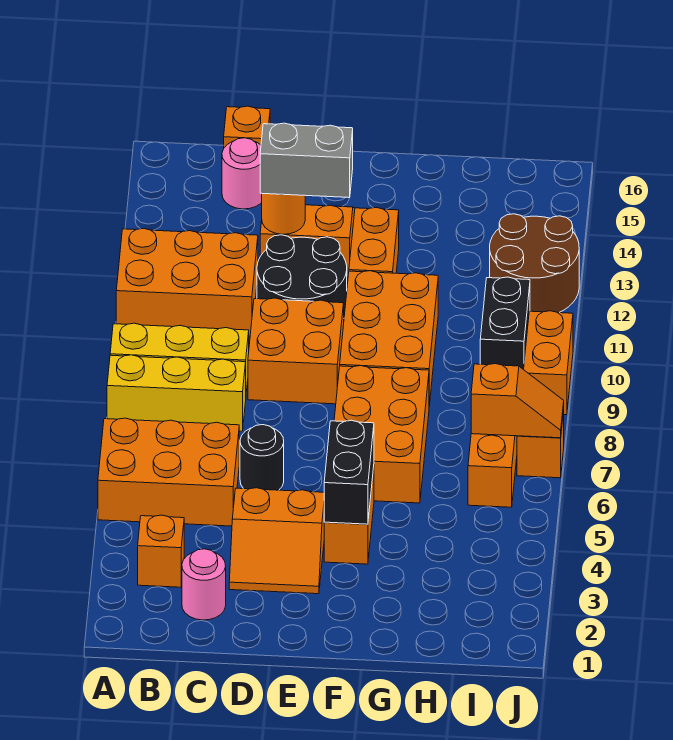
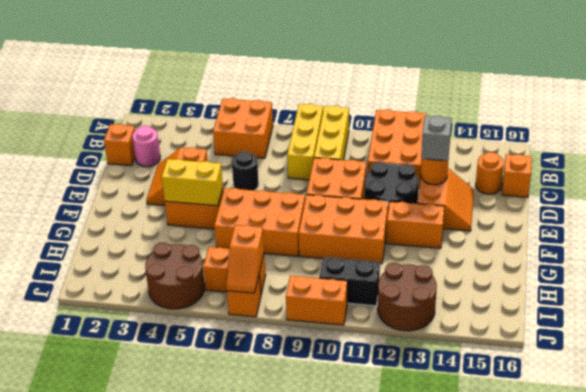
orange brick A5:C6 level 1 -> orange brick A5:B6 level 1
orange brick B3 level 1 -> orange brick C1 level 1
pink round brick C15 level 1 -> orange round brick C15 level 1
grey brick D13:E13 level 3 -> grey brick D13 level 3
black brick F4:F5 level 2 -> yellow brick F4:F5 level 2
none -> brown round brick I4:J5 level 1

